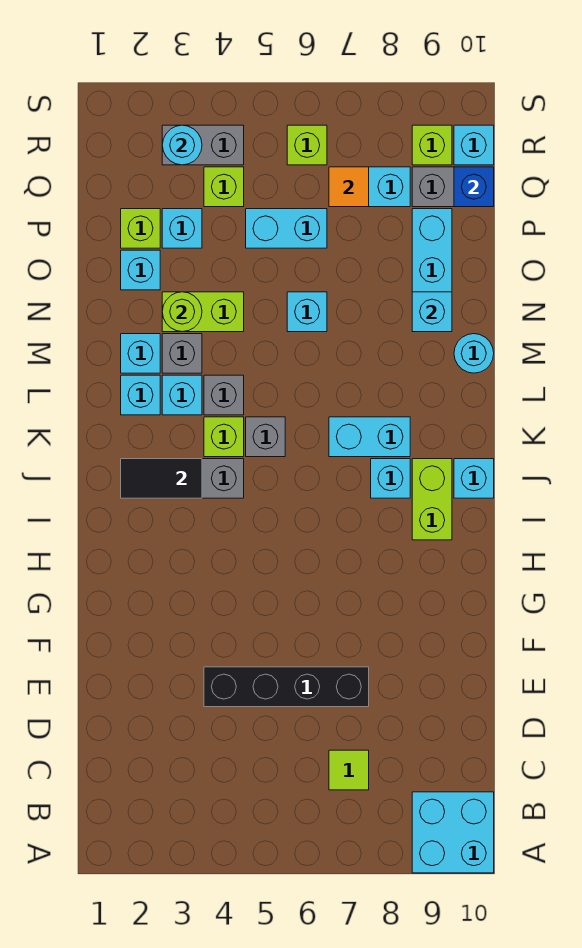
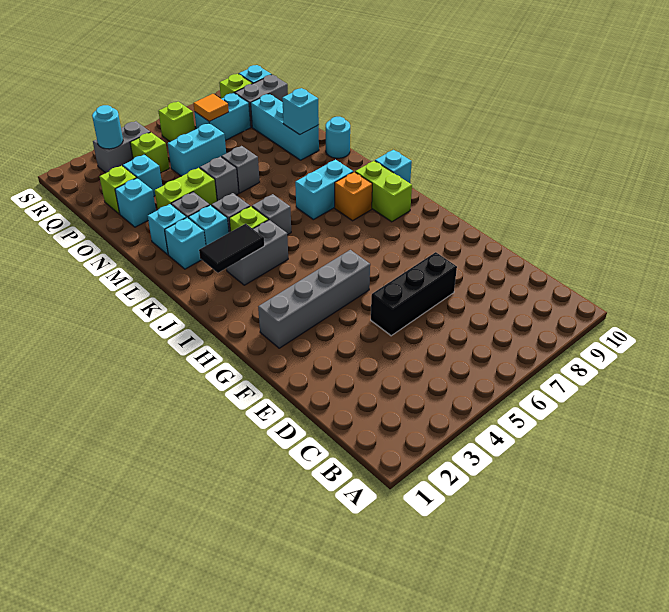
cyan brick A9:B10 level 1 -> none
lime tile C7 level 1 -> none
black brick E4:E7 level 1 -> black brick E5:E7 level 1
none -> grey brick G2:G5 level 1
cyan brick J8 level 1 -> orange brick J8 level 1
lime round brick N3 level 2 -> none
none -> grey brick N5 level 1
cyan brick N6 level 1 -> grey brick N6 level 1
blue brick Q10 level 2 -> none

